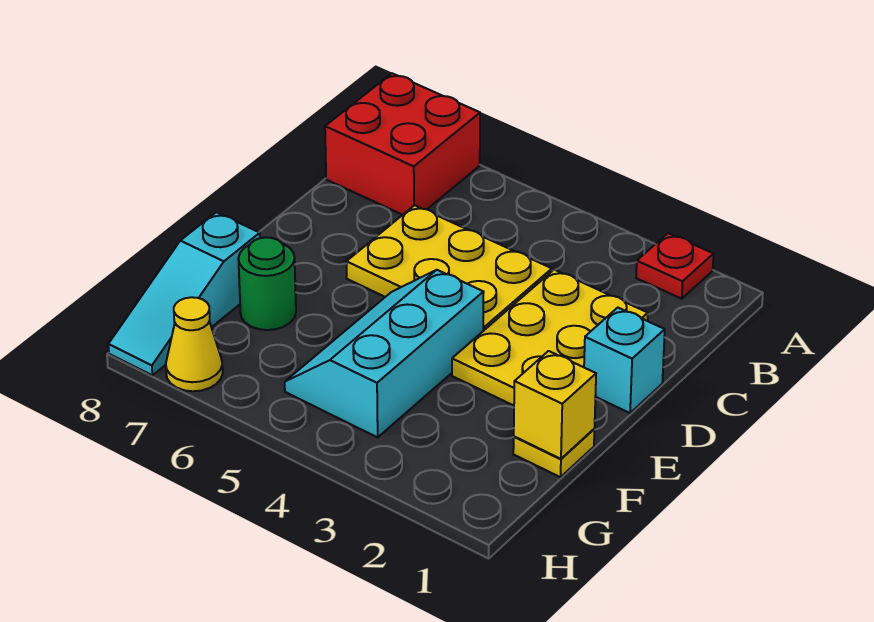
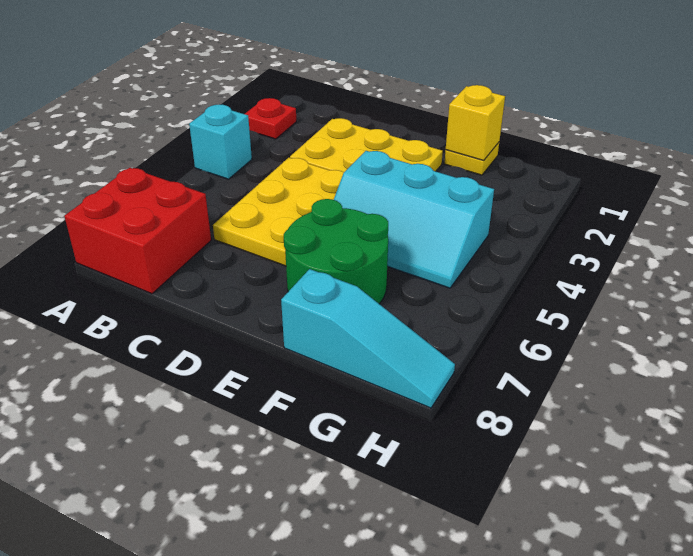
cyan brick D1 level 1 -> cyan brick A4 level 1
green round brick F7 level 1 -> green round brick E6:F7 level 1
yellow cone H7 level 1 -> none

